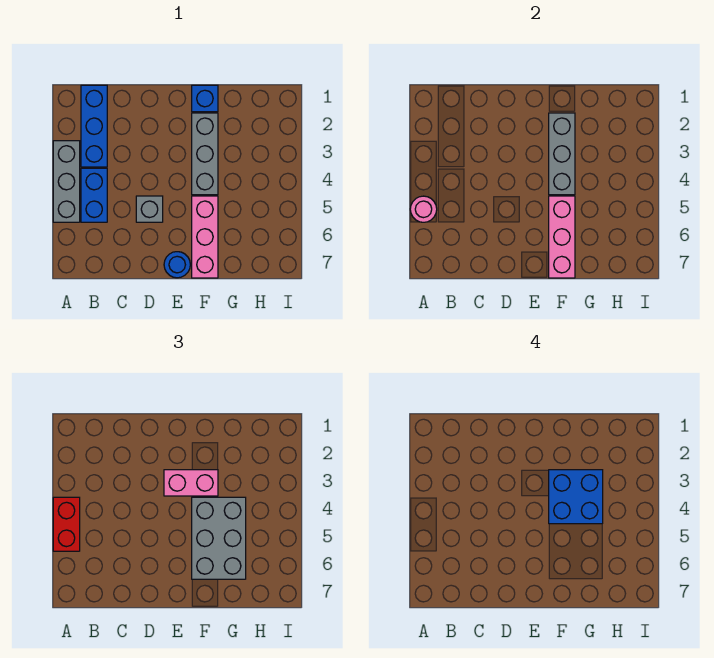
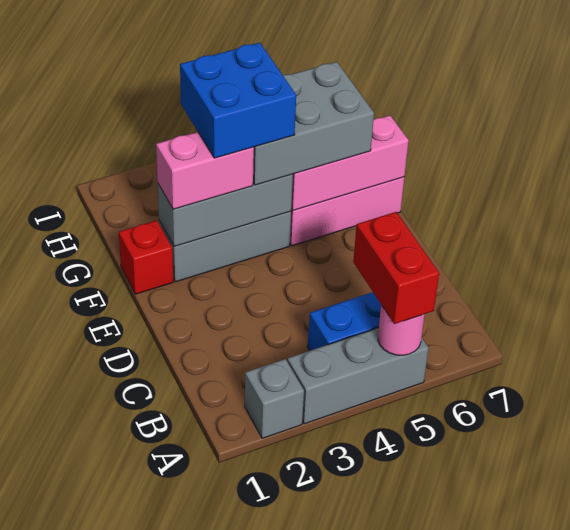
red brick A4:A5 level 3 -> red brick A5:B5 level 3
blue brick B1:B3 level 1 -> none
grey brick D5 level 1 -> grey brick A2 level 1
pink brick E3:F3 level 3 -> pink brick F2:F3 level 3
blue round brick E7 level 1 -> none
blue brick F1 level 1 -> red brick F1 level 1

